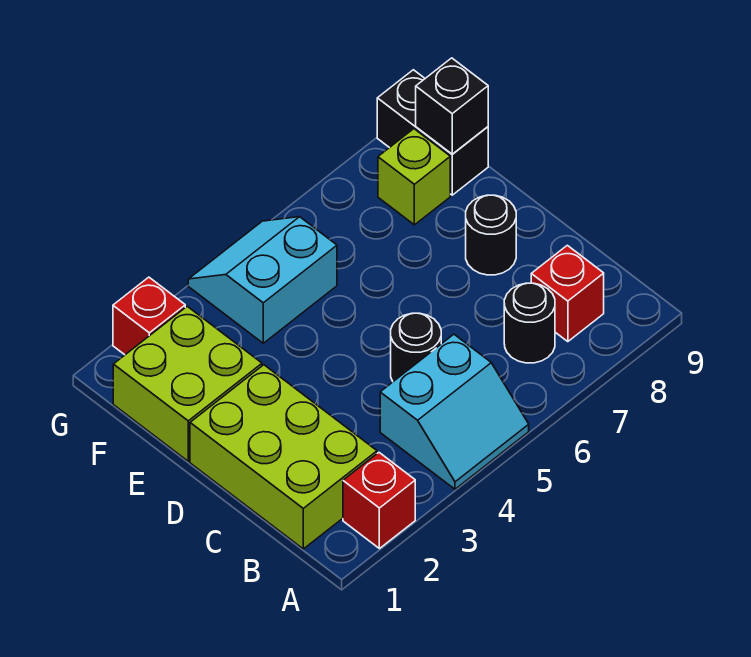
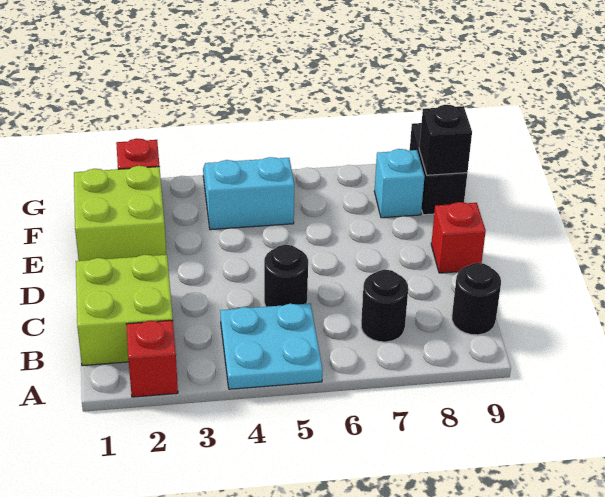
cyan slope A4:B5 level 1 top B -> cyan plate A4:B5 level 1
lime brick B1:D2 level 1 -> lime brick B1:C2 level 1
red brick B8 level 1 -> red brick D9 level 1
black round brick D8 level 1 -> black round brick B9 level 1
lime brick F8 level 1 -> cyan brick F8 level 1

